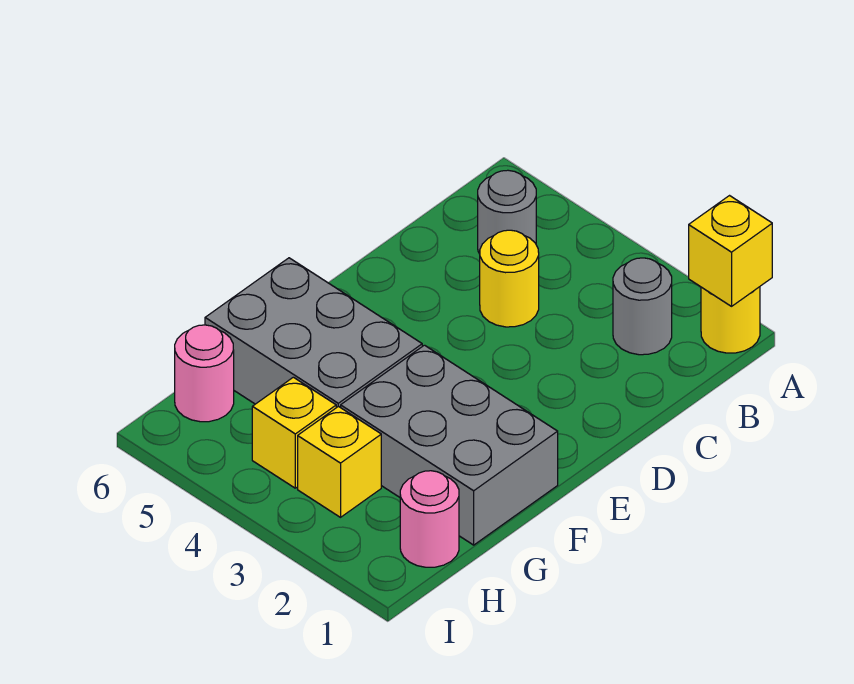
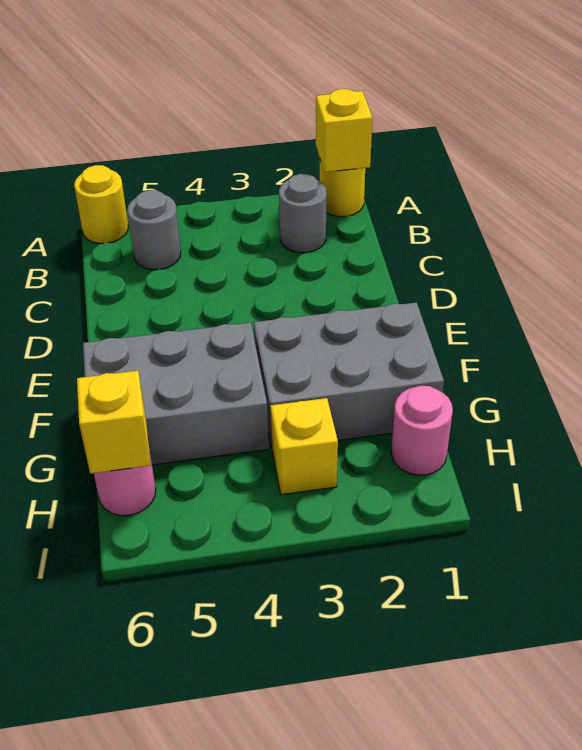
yellow round brick C4 level 1 -> yellow round brick A6 level 1
yellow brick H4 level 1 -> yellow brick H6 level 2

